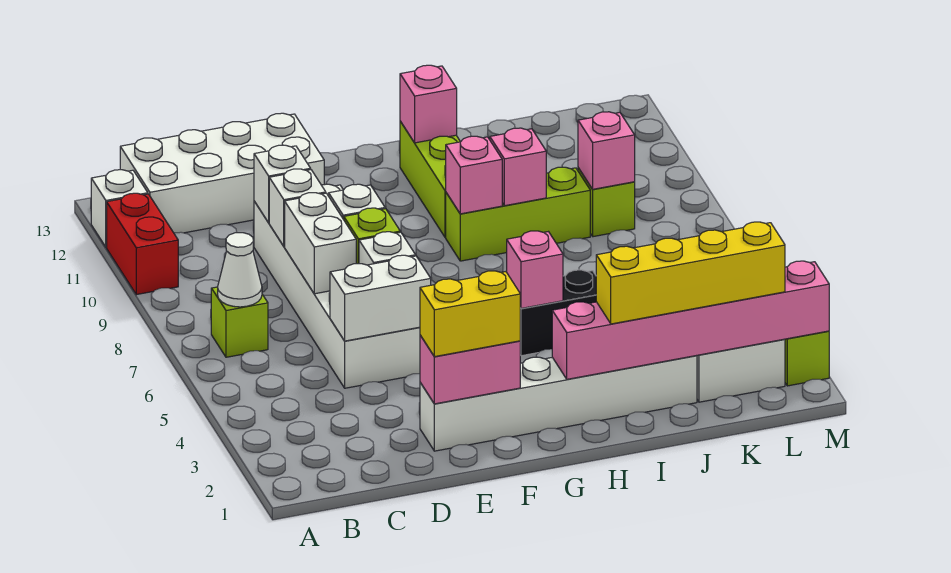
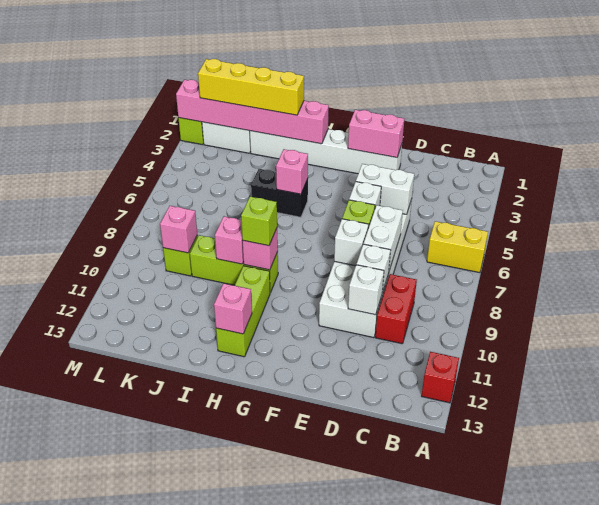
red brick A10:A11 level 1 -> red brick C9:C10 level 1
white brick A12 level 1 -> red brick A12 level 1
lime brick B7 level 1 -> lime brick H9 level 3
white cone B7 level 2 -> none
white brick B12:E13 level 1 -> none
yellow brick E2:F2 level 3 -> yellow brick A6:B6 level 1

